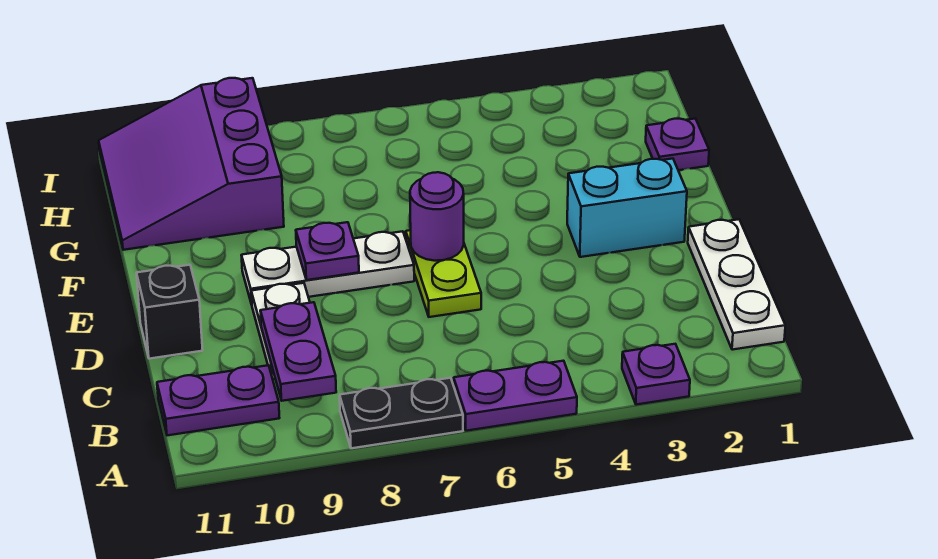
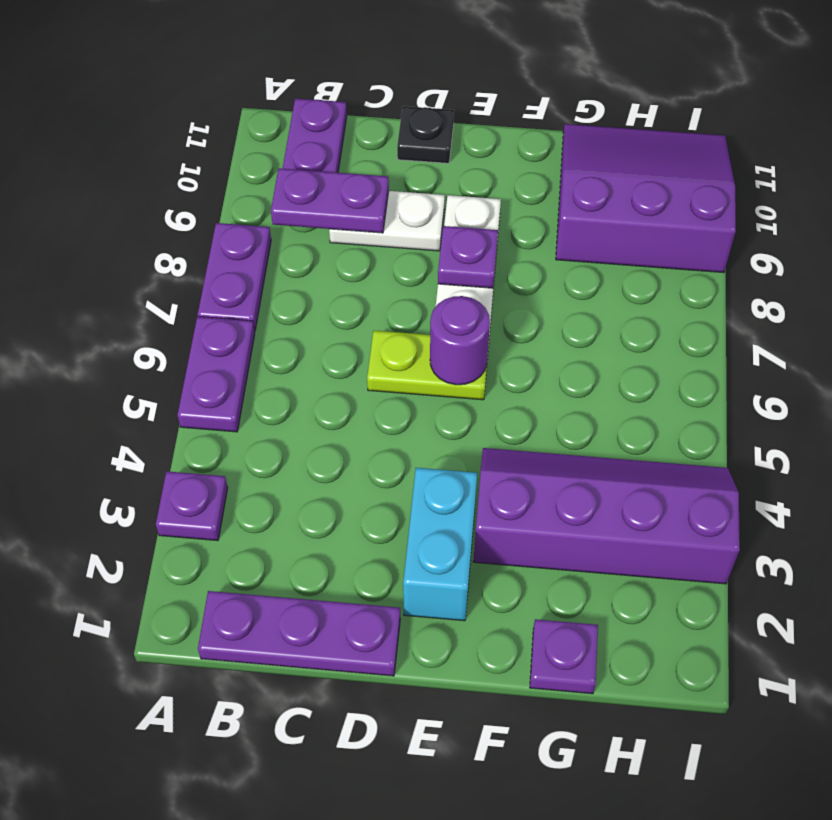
black plate A7:A8 level 1 -> purple plate A7:A8 level 1
white plate B1:D1 level 1 -> purple plate B1:D1 level 1
black brick D11 level 1 -> black plate D11 level 1
none -> purple slope F3:I4 level 1 top 3

